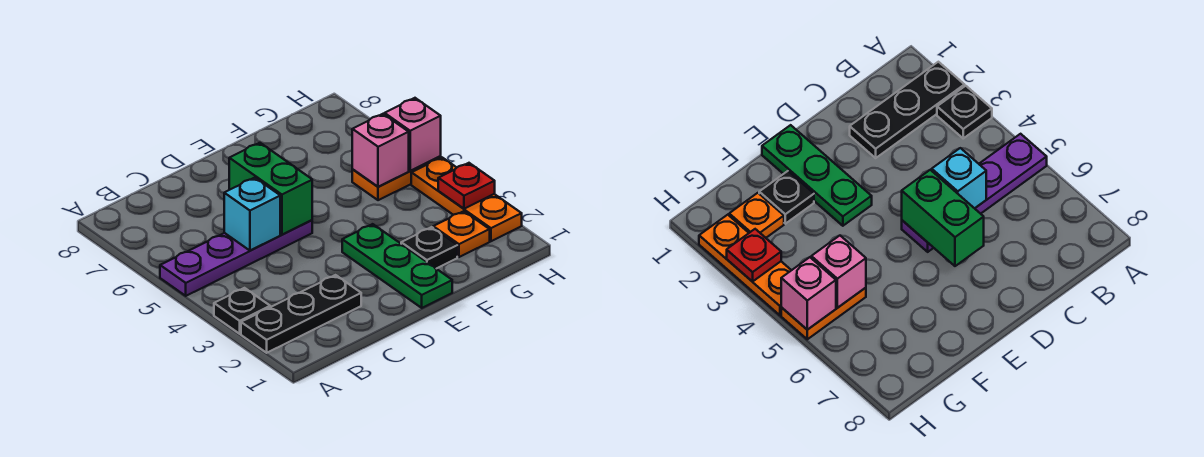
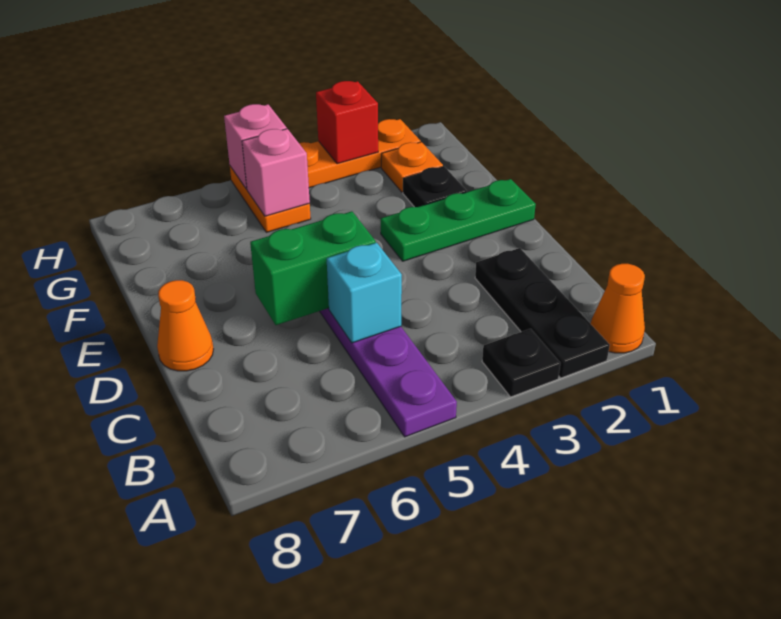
none -> orange cone A1 level 1
none -> orange cone D8 level 1
red plate H3 level 2 -> red brick H3 level 2

